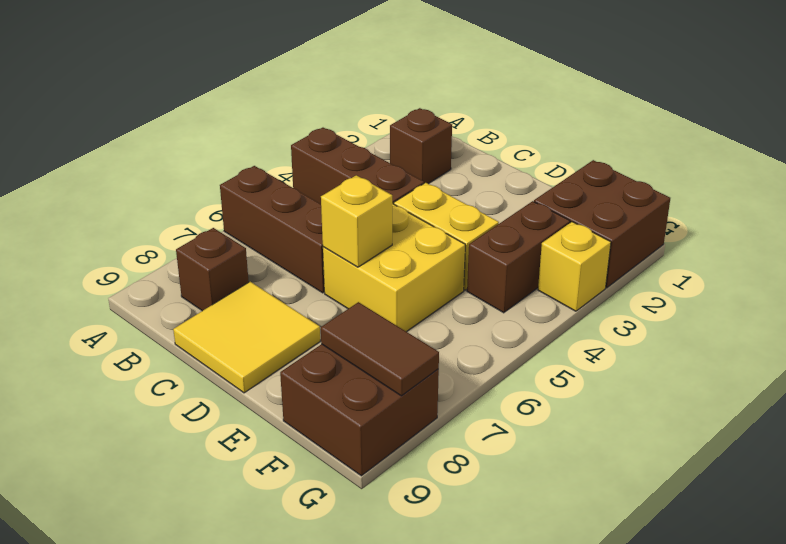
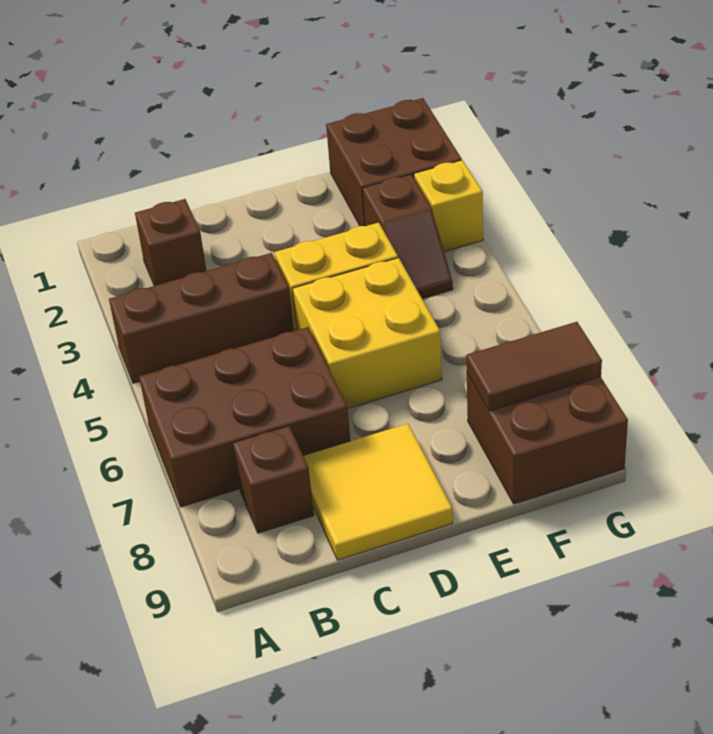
brown brick A6:C6 level 1 -> brown brick A6:C7 level 1
yellow brick D6 level 2 -> none
brown brick F3:F4 level 1 -> brown slope F3:F4 level 1 top 3

